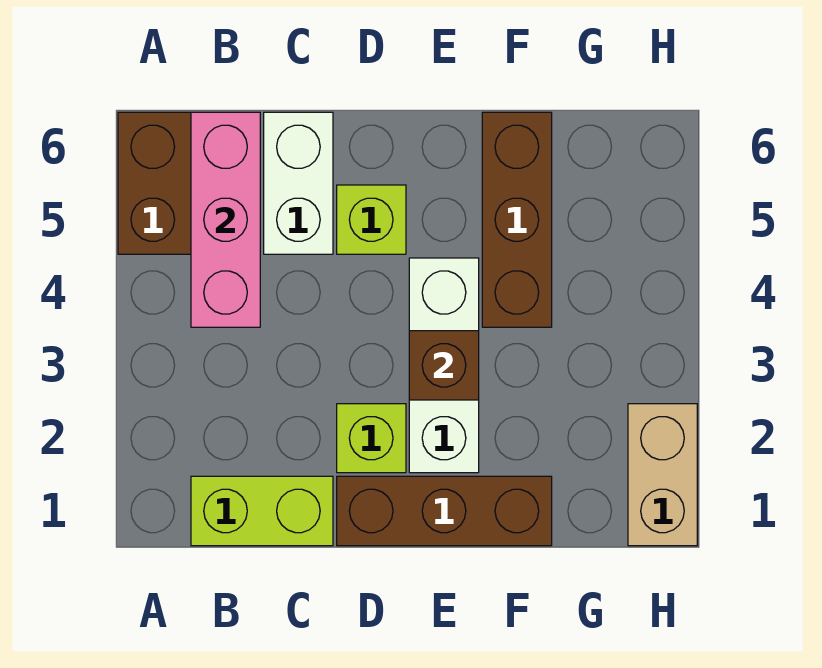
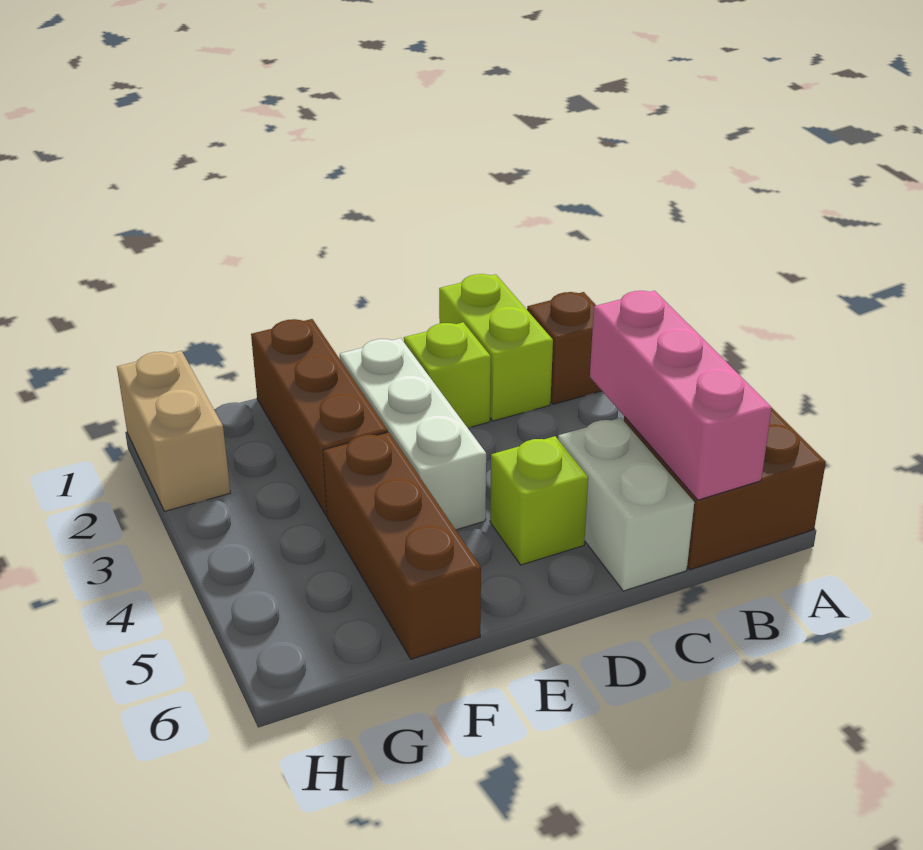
lime brick B1:C1 level 1 -> lime brick C1:C2 level 1
brown brick D1:F1 level 1 -> brown brick F1:F3 level 1
brown brick E3 level 2 -> brown brick B2 level 1

